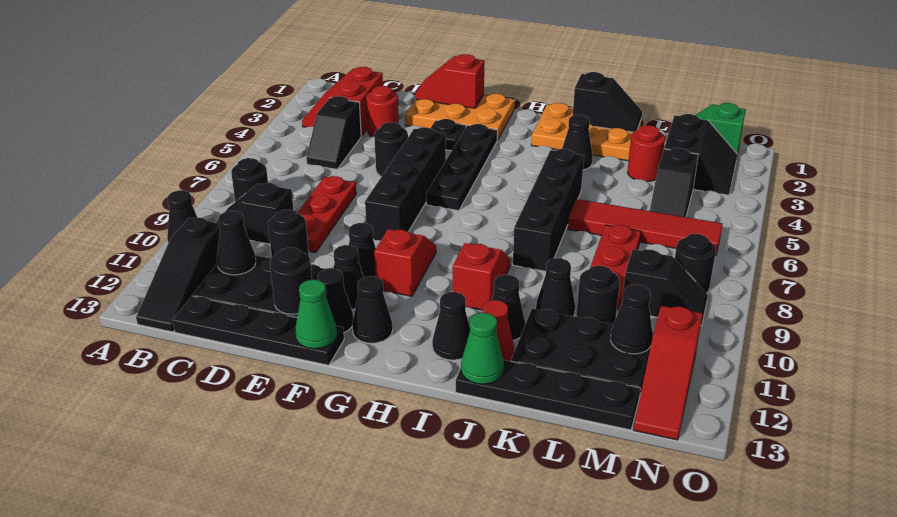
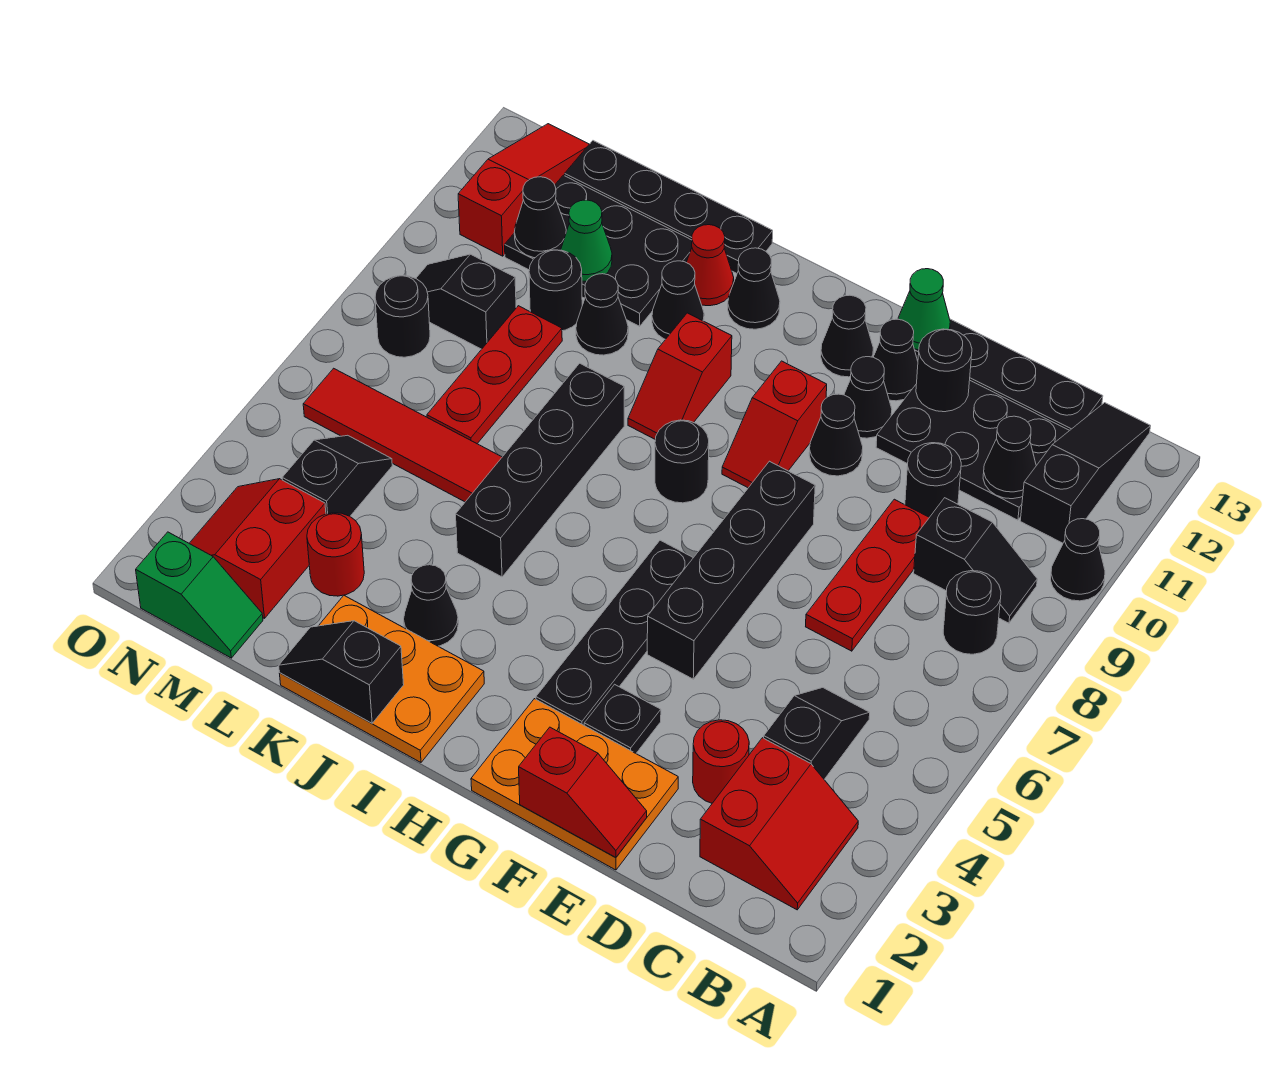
black round brick E5 level 1 -> black round brick H8 level 1
green cone J13 level 2 -> green cone L11 level 2
black slope M2:N3 level 1 top M -> red slope M2:N3 level 1 top M

